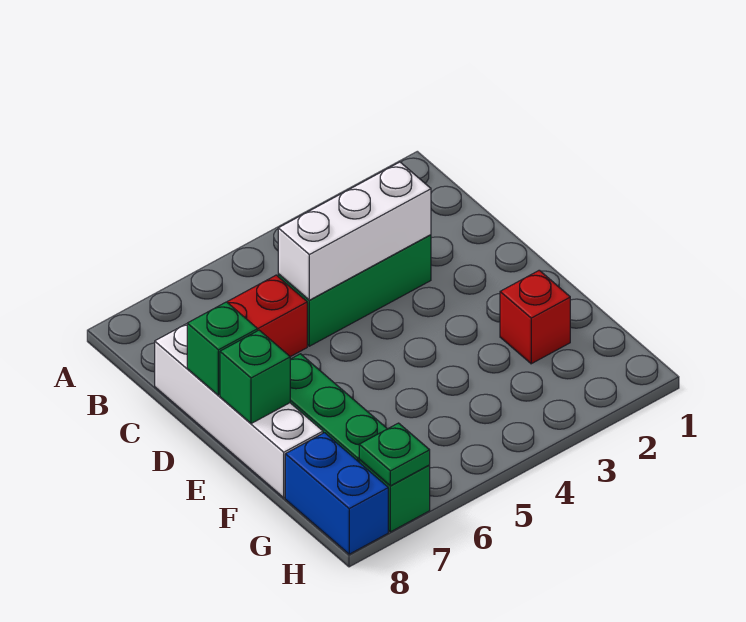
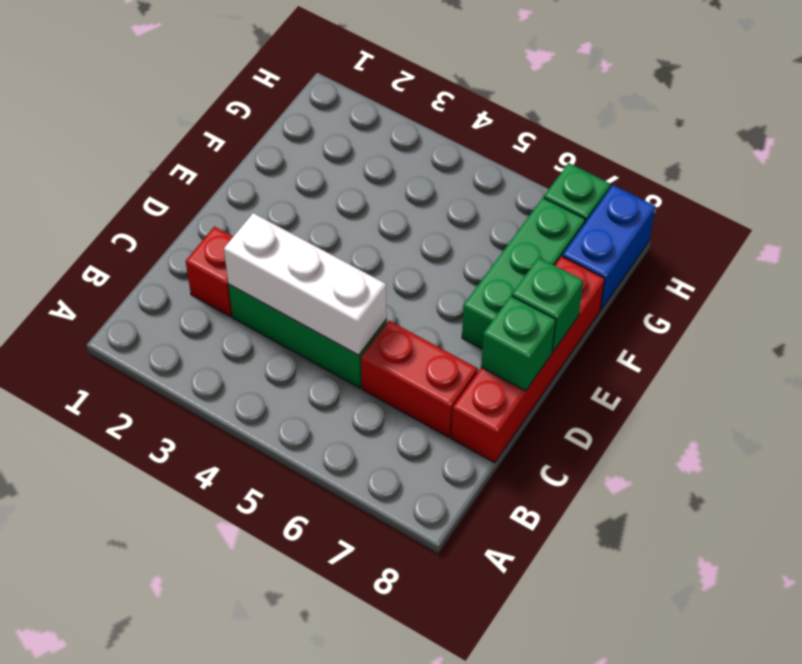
white brick C8:F8 level 1 -> red brick C8:F8 level 1
red brick F2 level 1 -> red brick C2 level 1
green plate H7 level 2 -> none

